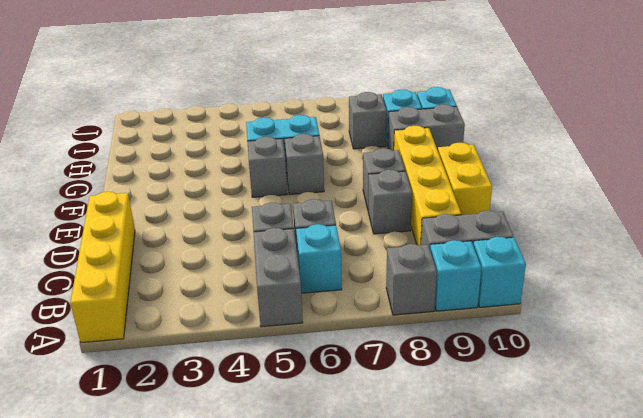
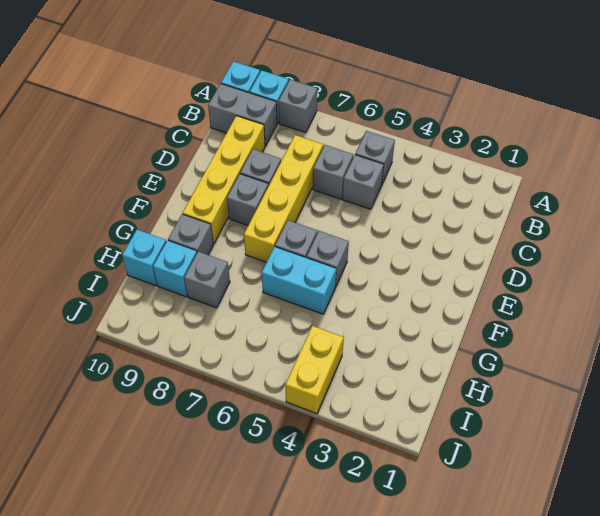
yellow brick A1:D1 level 1 -> yellow brick C7:F7 level 1
grey brick A5:B5 level 1 -> grey brick B5 level 1
cyan brick B6 level 1 -> none
yellow brick D10:E10 level 1 -> yellow brick I4:J4 level 1
grey brick G9:G10 level 1 -> grey brick G9 level 1

